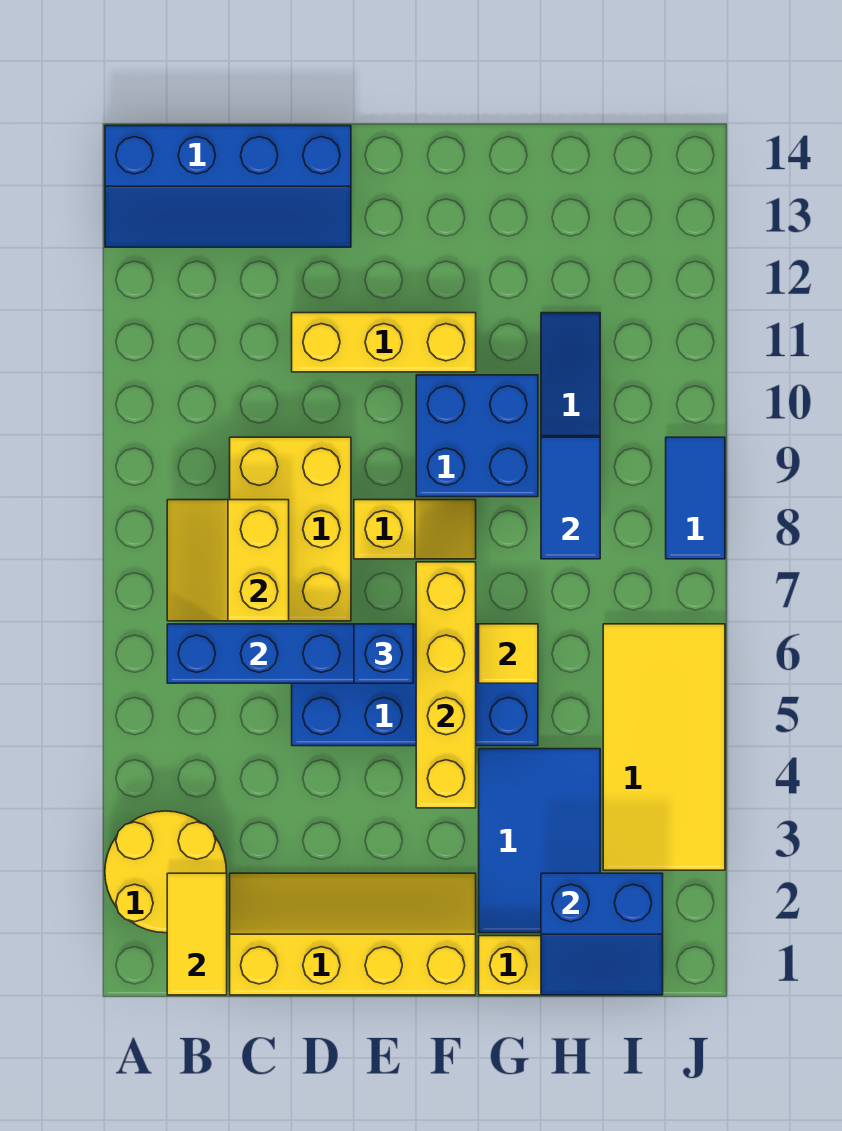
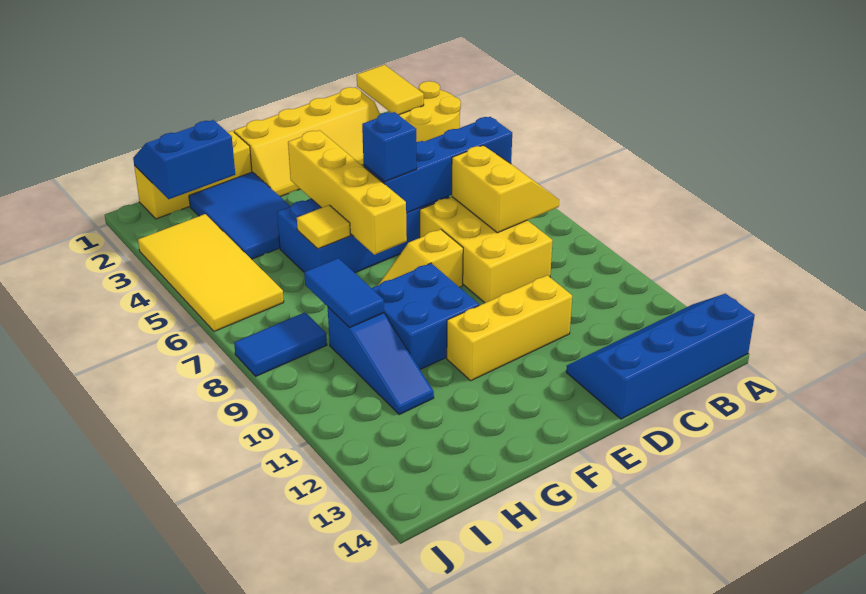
blue tile J8:J9 level 1 -> blue tile I8:J8 level 1

